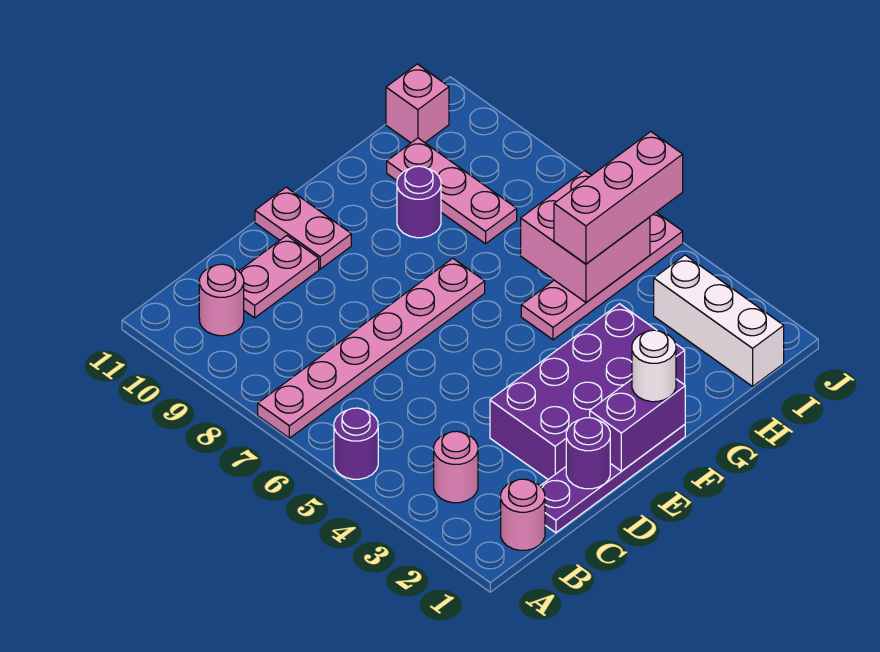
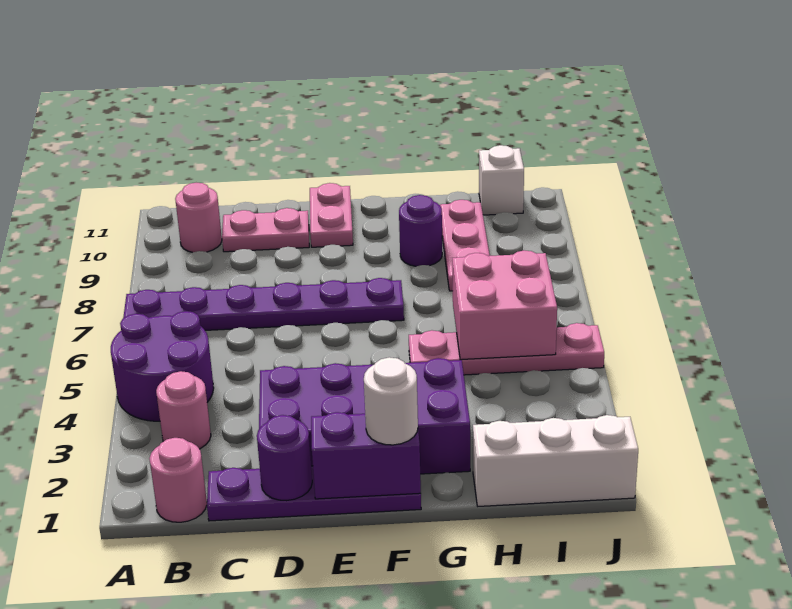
purple round brick A5 level 1 -> purple round brick A4:B5 level 1
pink plate A7:F7 level 1 -> purple plate A7:F7 level 1
pink brick H5:J5 level 3 -> none
white brick I1:I3 level 1 -> white brick H1:J1 level 1
pink brick I11 level 1 -> white brick I11 level 1

